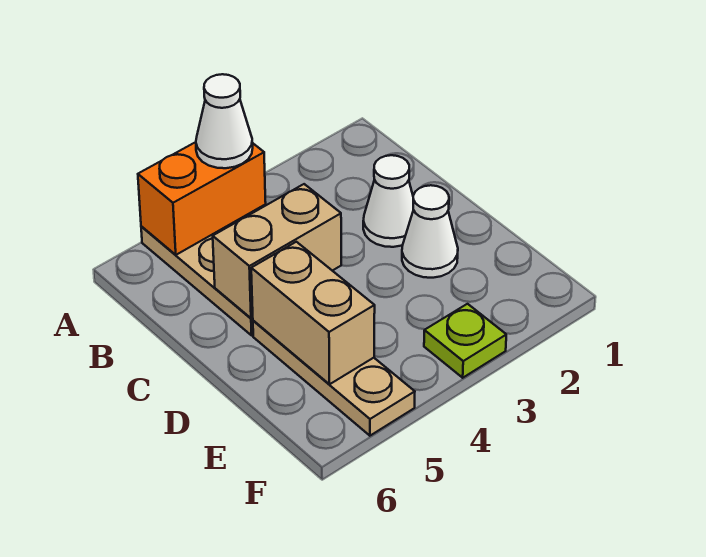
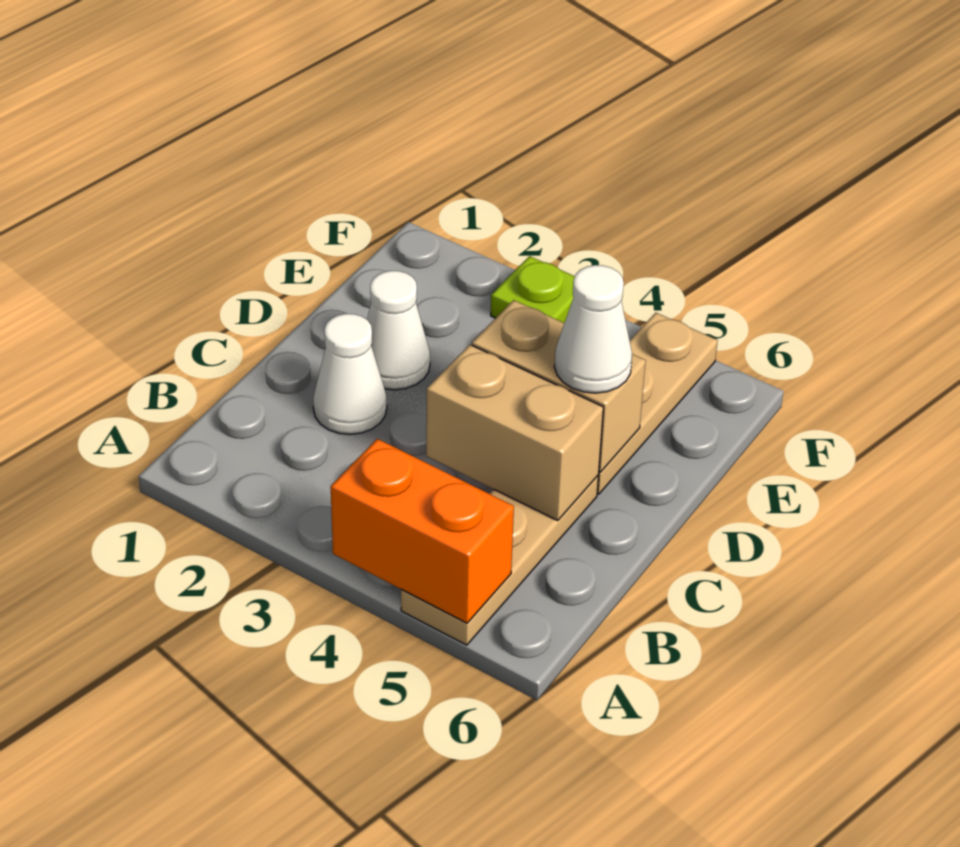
white cone A4 level 3 -> white cone D5 level 3
tan brick D5:E5 level 2 -> tan brick D4:D5 level 2

